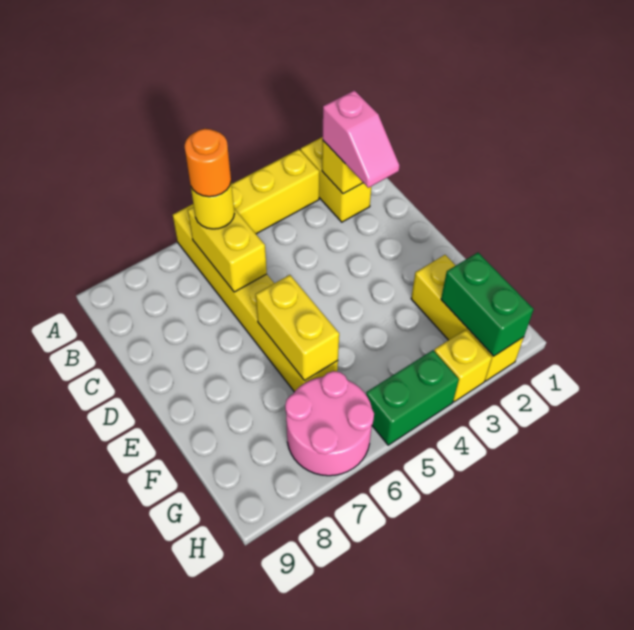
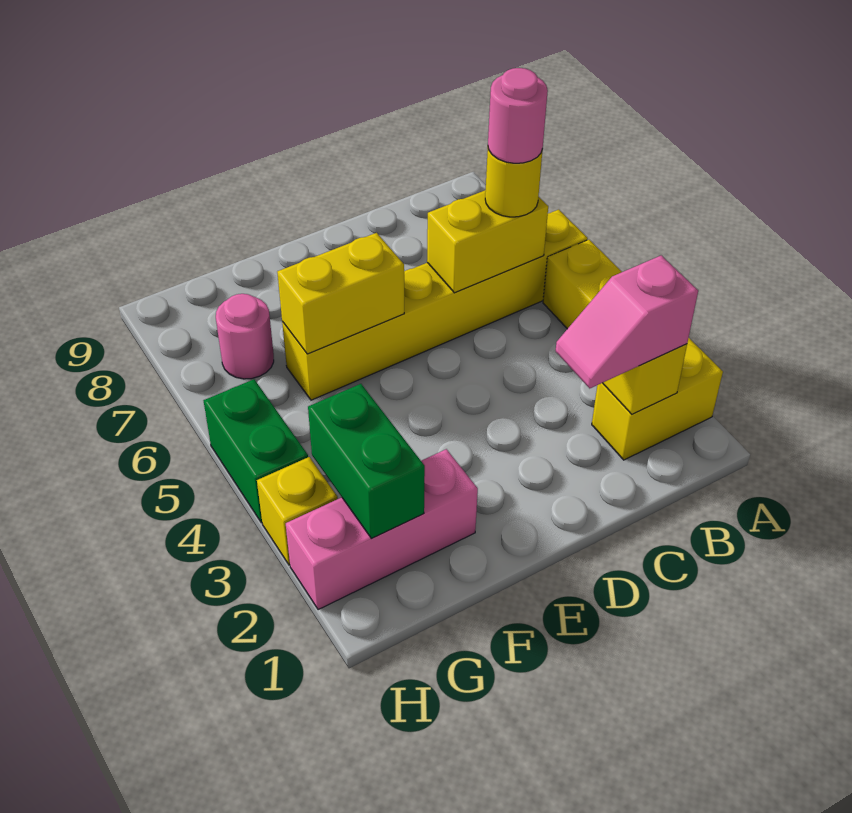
orange round brick B6 level 4 -> pink round brick B6 level 4
yellow brick F2:H2 level 1 -> pink brick F2:H2 level 1
green brick G2:H2 level 2 -> green brick G2:G3 level 2
pink round brick G6:H7 level 1 -> pink round brick G7 level 1

